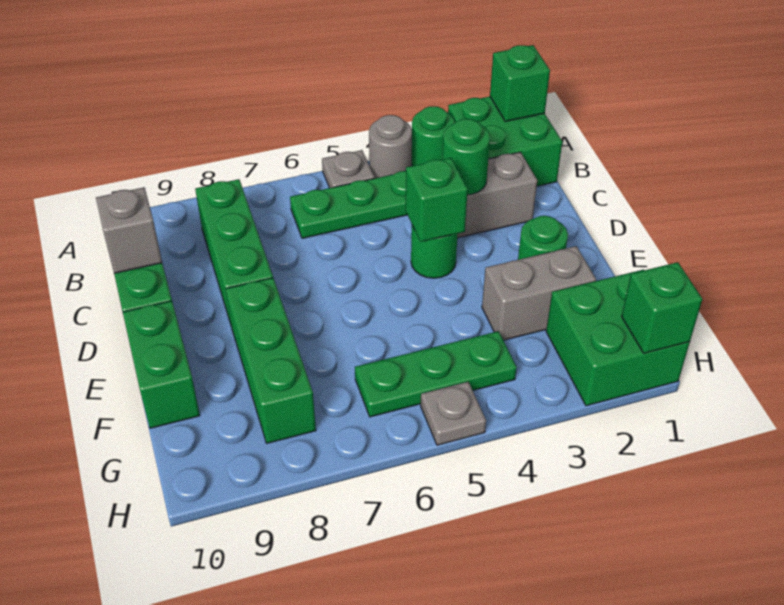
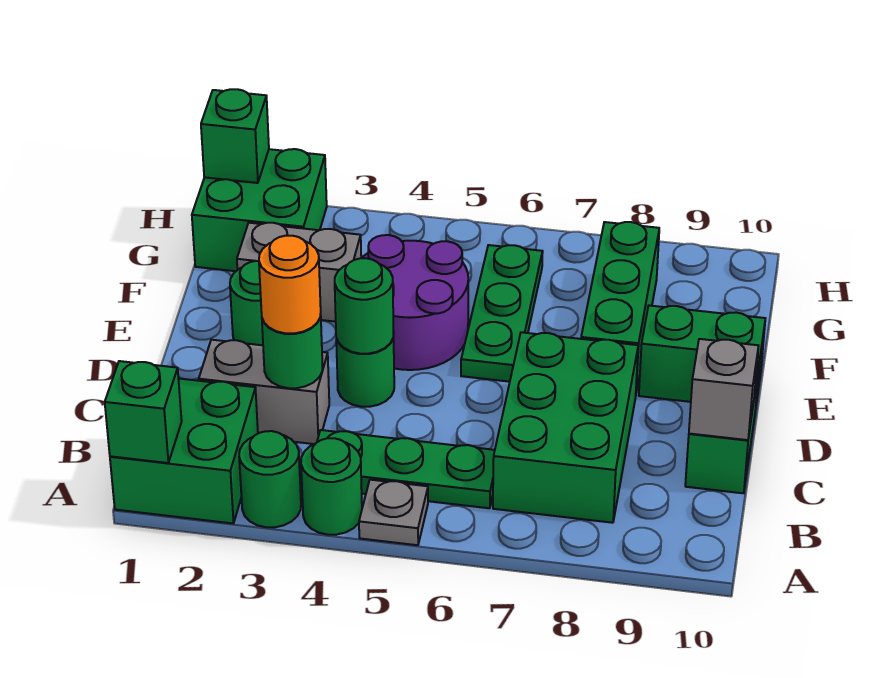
grey round brick A4 level 1 -> green round brick A4 level 1
green brick B8:D8 level 1 -> green brick B7:D8 level 1
none -> orange round brick C3 level 3
green brick D4 level 2 -> green round brick D4 level 2
none -> purple round brick E4:F5 level 1
green brick E10:F10 level 1 -> green brick E9:E10 level 1
green plate G4:G6 level 1 -> green plate E6:G6 level 1
grey plate H5 level 1 -> none

